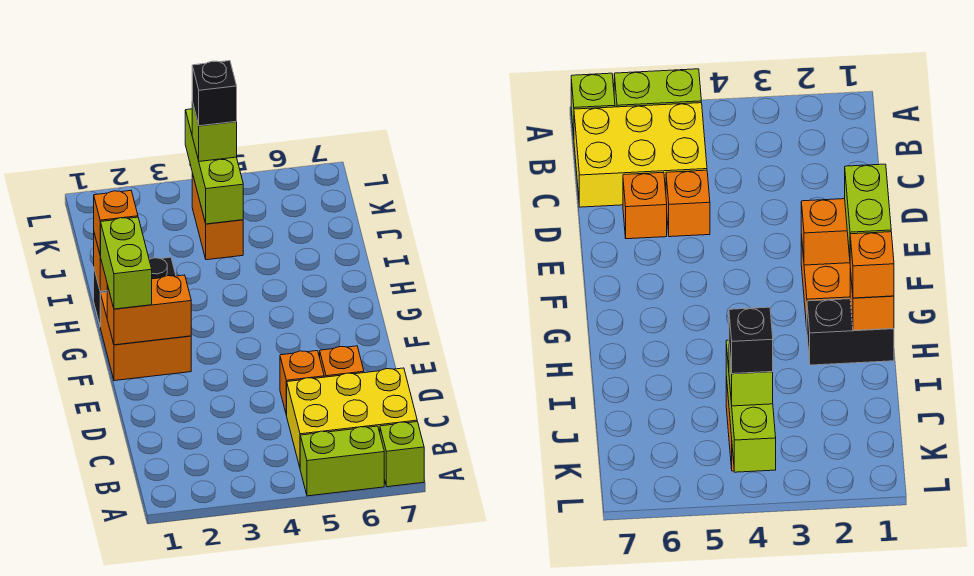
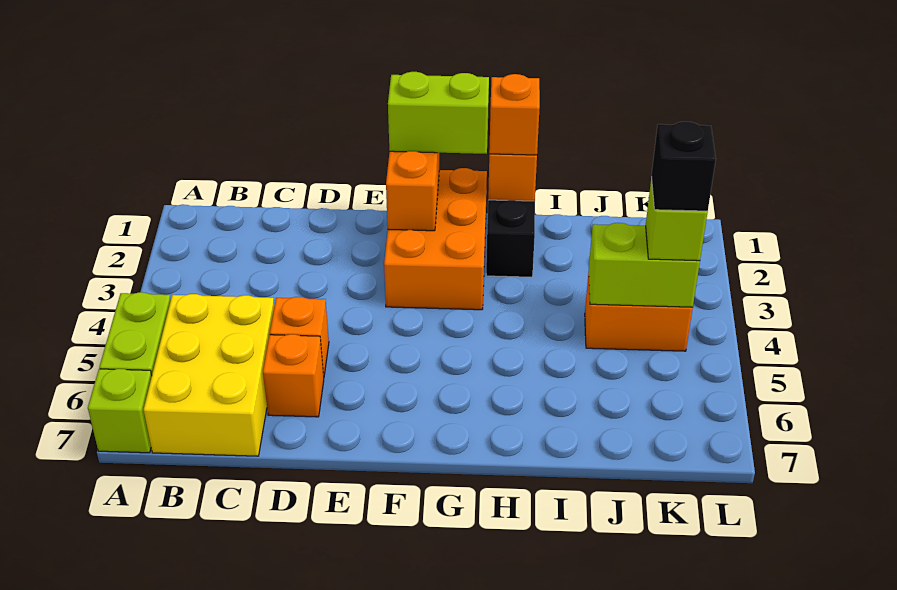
orange brick F1:G2 level 1 -> orange brick F1:G3 level 1
lime brick J4:L4 level 2 -> lime brick J4:K4 level 2

